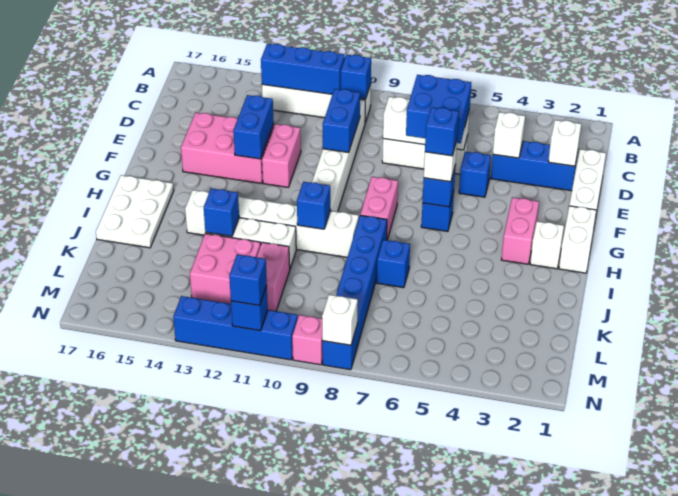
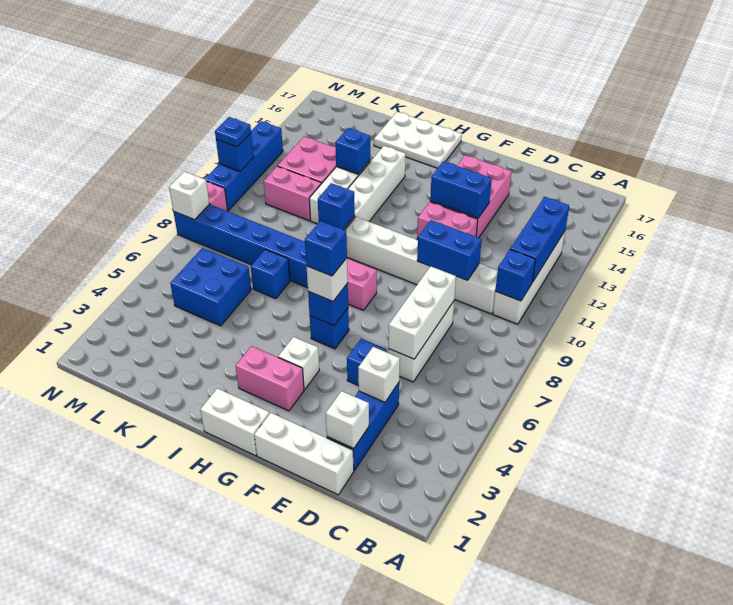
blue brick D6:E7 level 3 -> blue brick K5:L6 level 1
white brick H2 level 1 -> white brick G4 level 1
blue brick N11 level 3 -> blue plate N11 level 3

